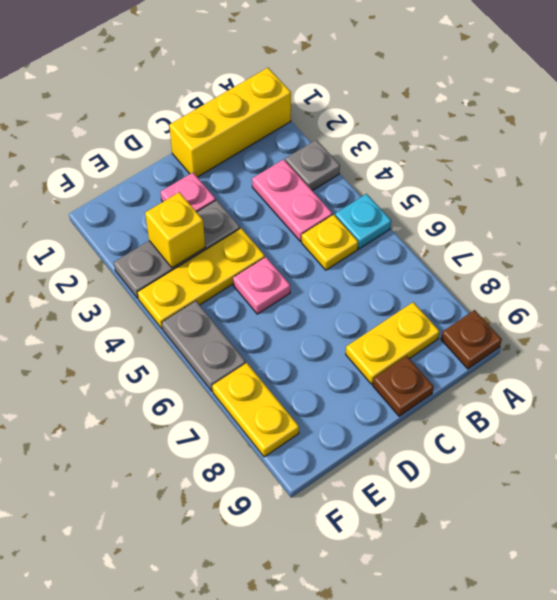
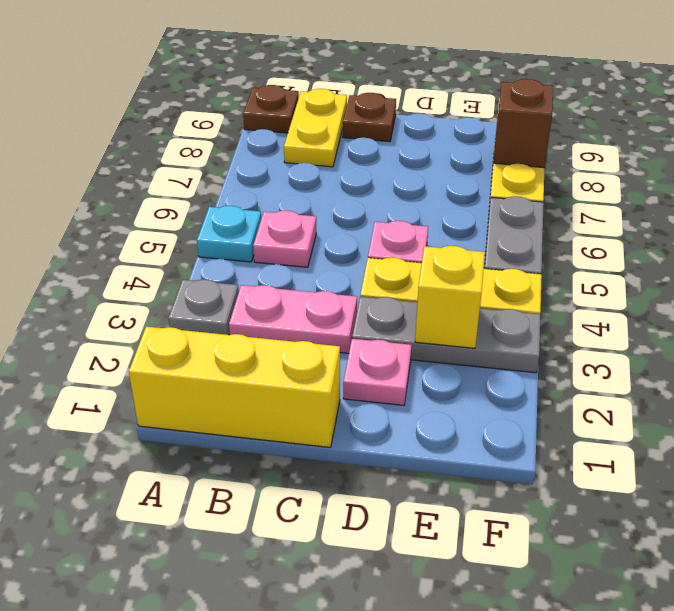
pink plate B3:B4 level 1 -> pink plate B3:C3 level 1
yellow plate B5 level 1 -> pink plate B5 level 1
yellow plate B8:C8 level 1 -> yellow plate B8:B9 level 1
none -> brown brick F8 level 2

